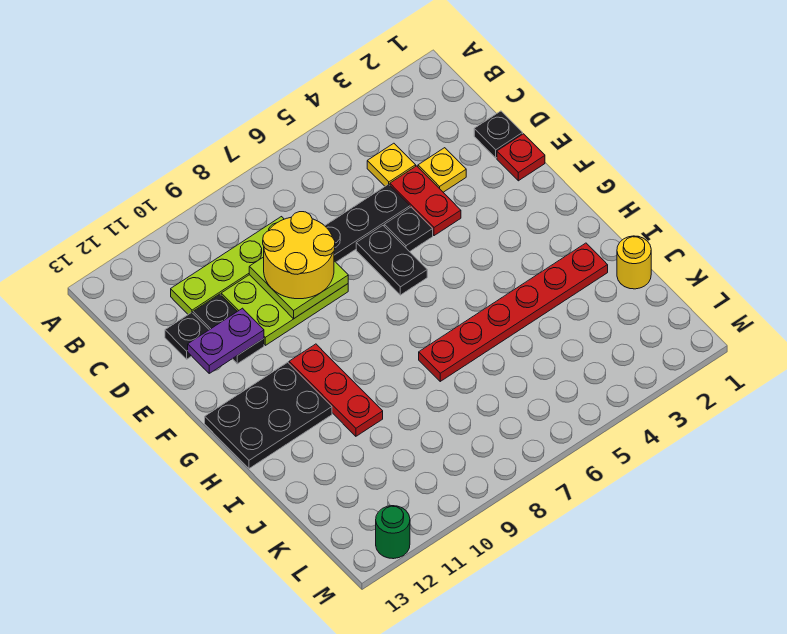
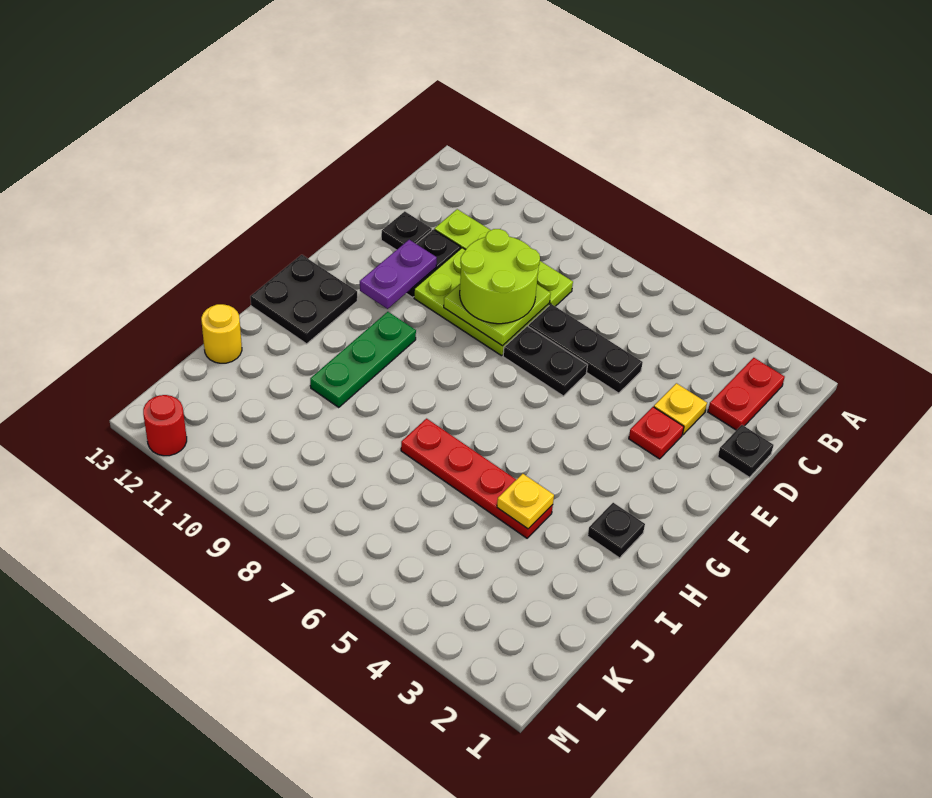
yellow plate C4 level 1 -> yellow plate I4 level 2
red plate D4:E4 level 1 -> red plate B2:C2 level 1
yellow round brick D8:E9 level 3 -> lime round brick D8:E9 level 3
red plate E1 level 1 -> red plate E3 level 1
black plate E5 level 1 -> black plate H2 level 1
black plate E6:F6 level 1 -> black plate E6:E7 level 1
purple plate E11:E12 level 2 -> purple plate E11:F11 level 2
red plate G10:I10 level 1 -> green plate G10:I10 level 1
black plate G11:H13 level 1 -> black plate G12:H13 level 1
red plate I2:I7 level 1 -> red plate I4:I7 level 1
yellow round brick J1 level 1 -> yellow round brick J13 level 1
green round brick M12 level 1 -> red round brick M12 level 1

